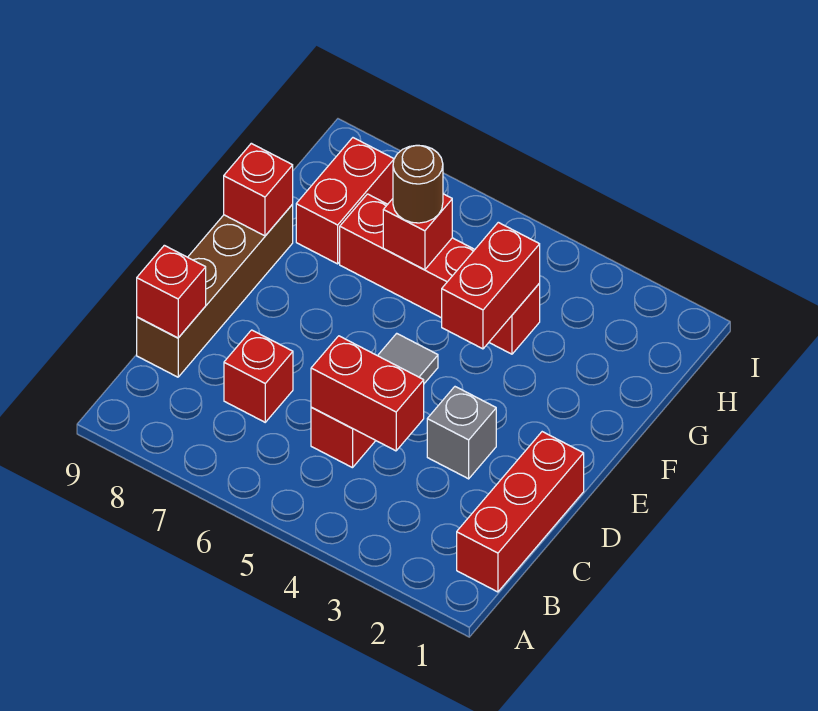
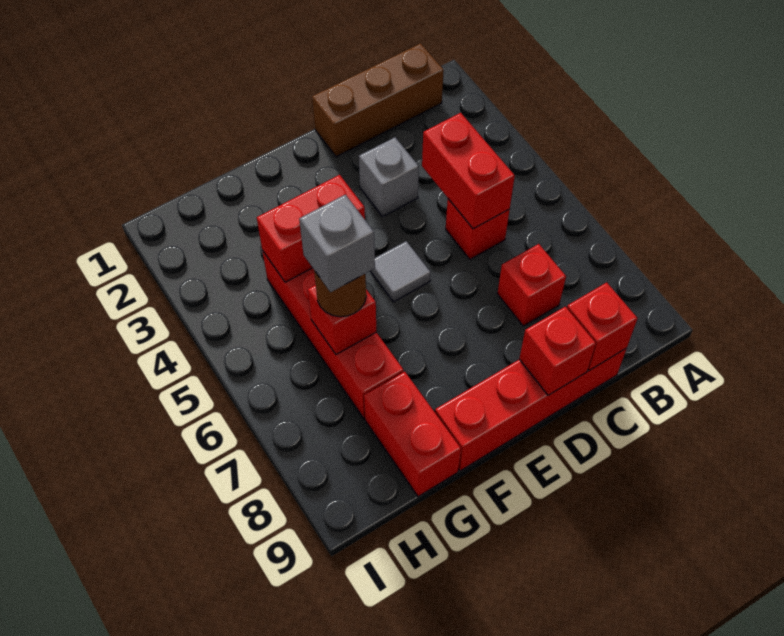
red brick B1:D1 level 1 -> brown brick B1:D1 level 1
brown brick C9:F9 level 1 -> red brick C9:F9 level 1
red brick F9 level 2 -> red brick D9 level 2
none -> grey brick G6 level 4
red brick G8:H8 level 1 -> red brick G8:G9 level 1

